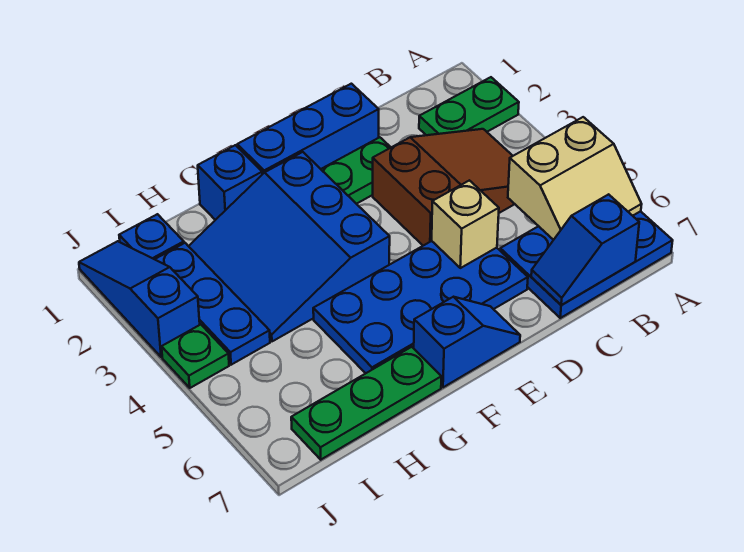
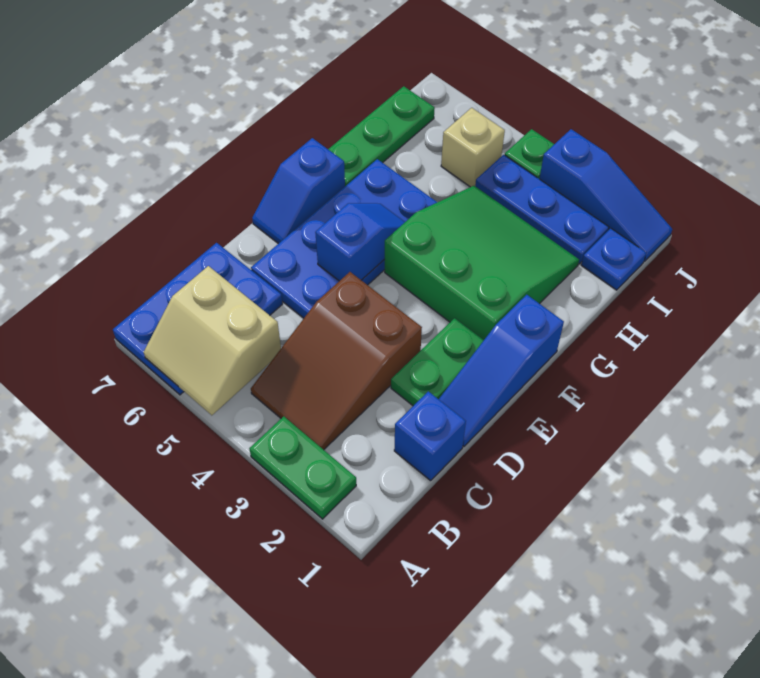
green plate A2:B2 level 1 -> green plate A2:A3 level 1
tan slope A5:B6 level 2 top 5 -> tan slope A5:B6 level 2 top B
blue slope B7:C7 level 2 top B -> blue slope E5:F5 level 2 top E
blue brick D1:F1 level 1 -> blue slope D1:F1 level 1 top F
tan brick D5 level 2 -> tan brick I5 level 1
blue slope F2:H4 level 1 top F -> green slope F2:H4 level 1 top F
blue brick G1 level 1 -> blue brick C1 level 1

